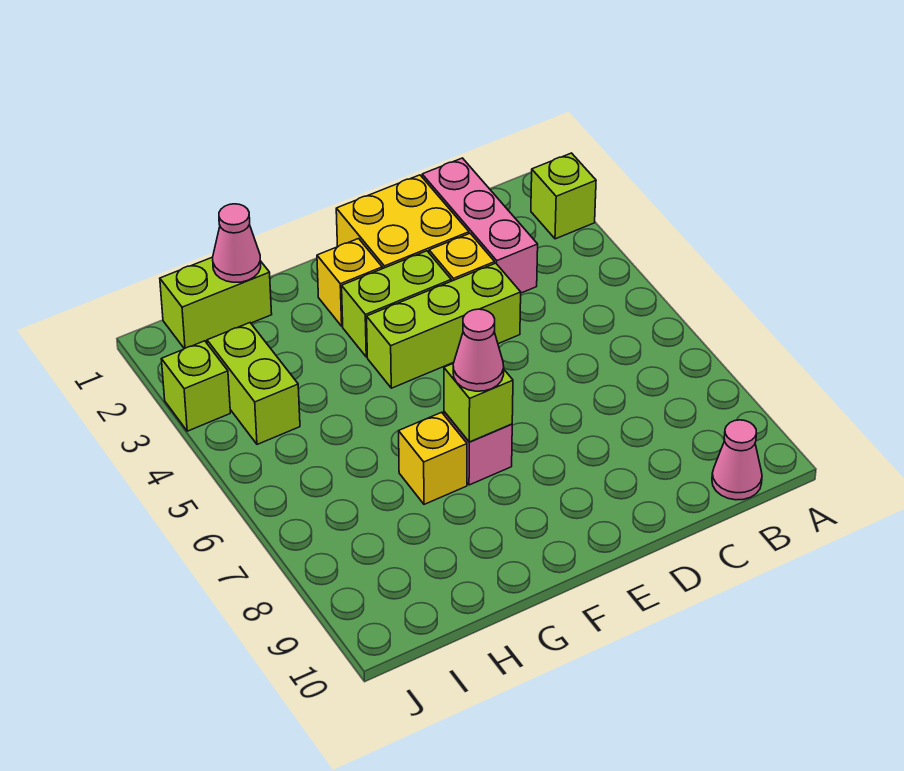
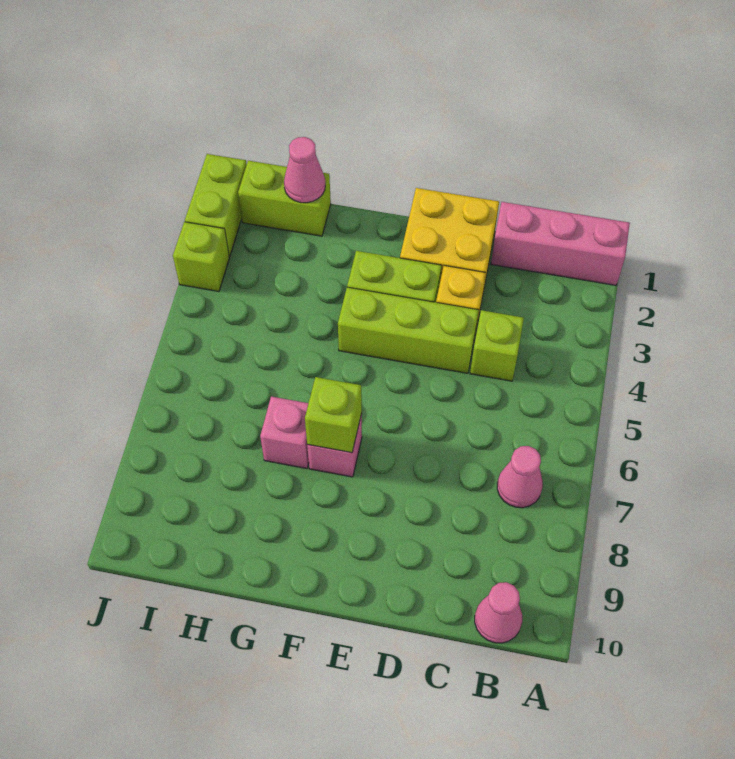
lime brick A2 level 1 -> lime brick C4 level 1
pink brick C1:C3 level 1 -> pink brick A1:C1 level 1
yellow brick F2 level 1 -> none
pink cone F7 level 3 -> pink cone B7 level 1
yellow brick G7 level 1 -> pink brick G7 level 1
lime brick I3:I4 level 1 -> lime brick J1:J2 level 1

